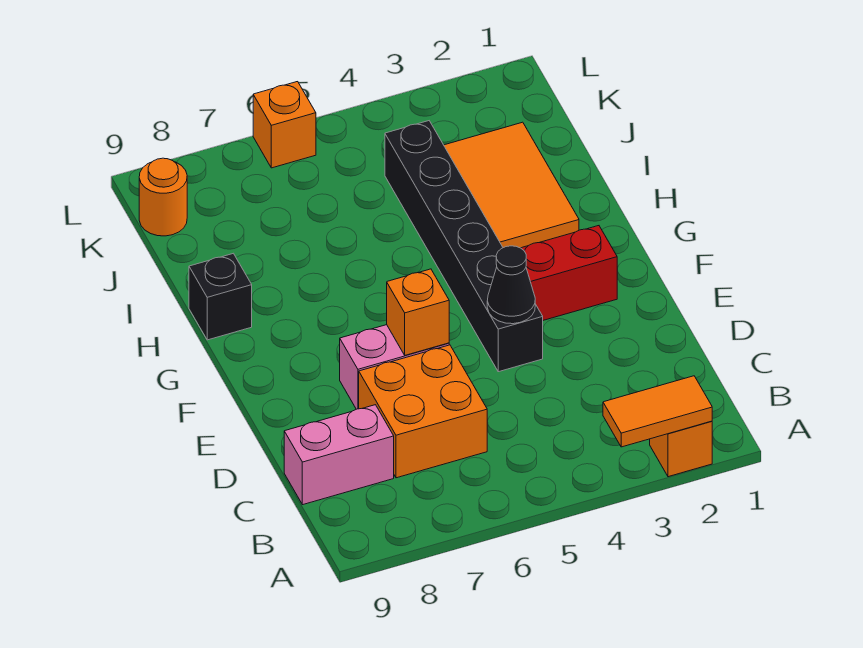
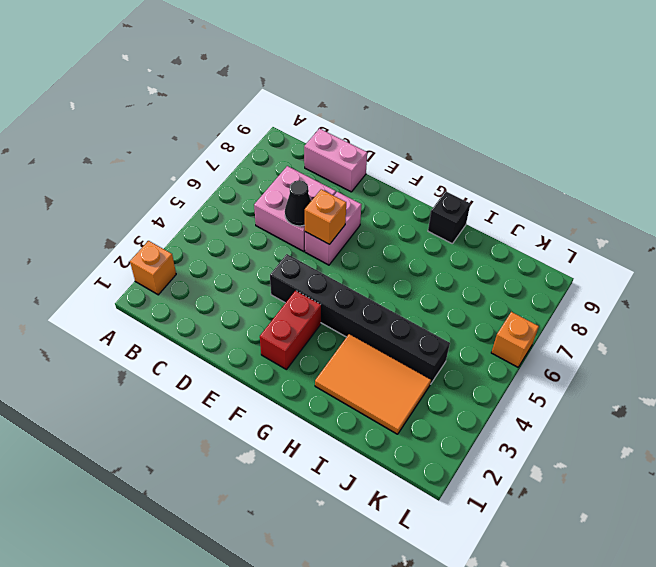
orange tile A2:A3 level 2 -> none
orange brick C6:D7 level 1 -> pink brick C6:D7 level 1
pink brick C8:C9 level 1 -> pink brick C9:D9 level 1
black cone E4 level 2 -> black cone D6 level 2
orange round brick K9 level 1 -> none

